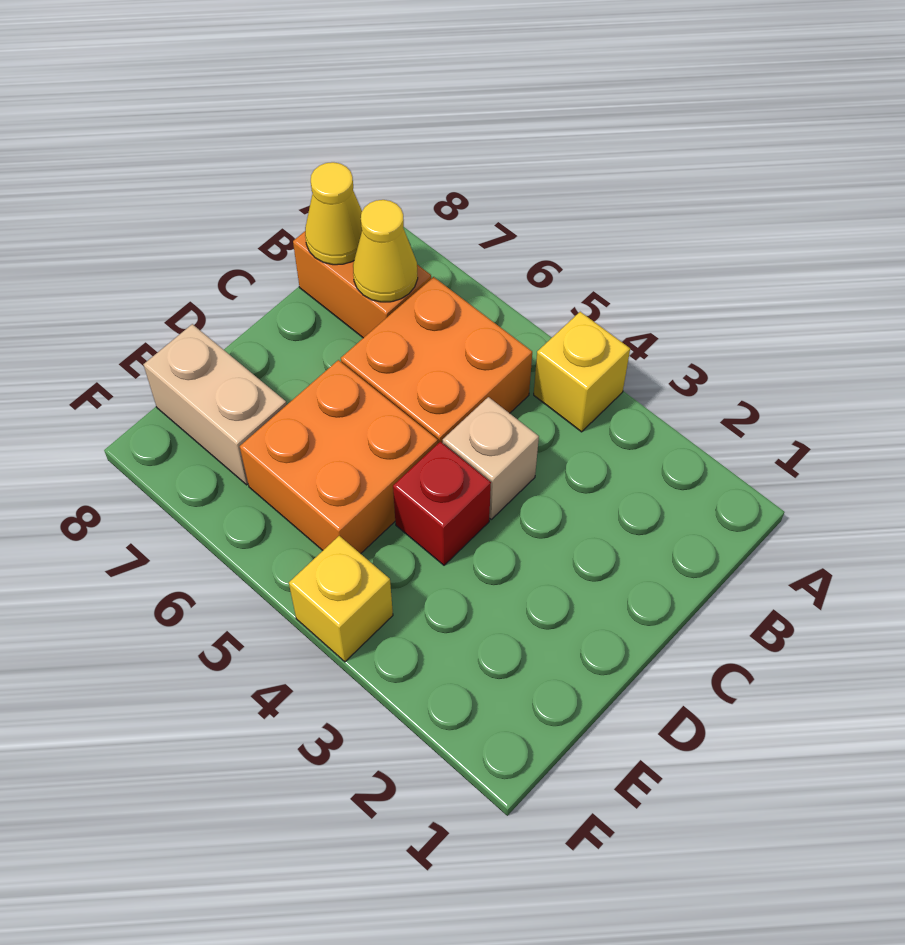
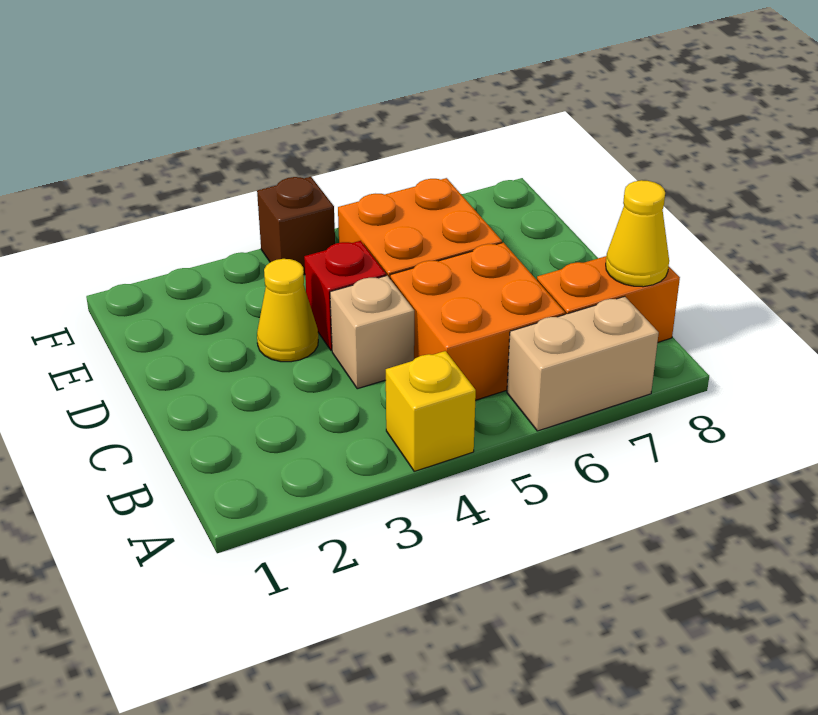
yellow cone B7 level 2 -> yellow cone D3 level 1
tan brick E7:E8 level 1 -> tan brick A6:A7 level 1
yellow brick F4 level 1 -> brown brick F4 level 1

